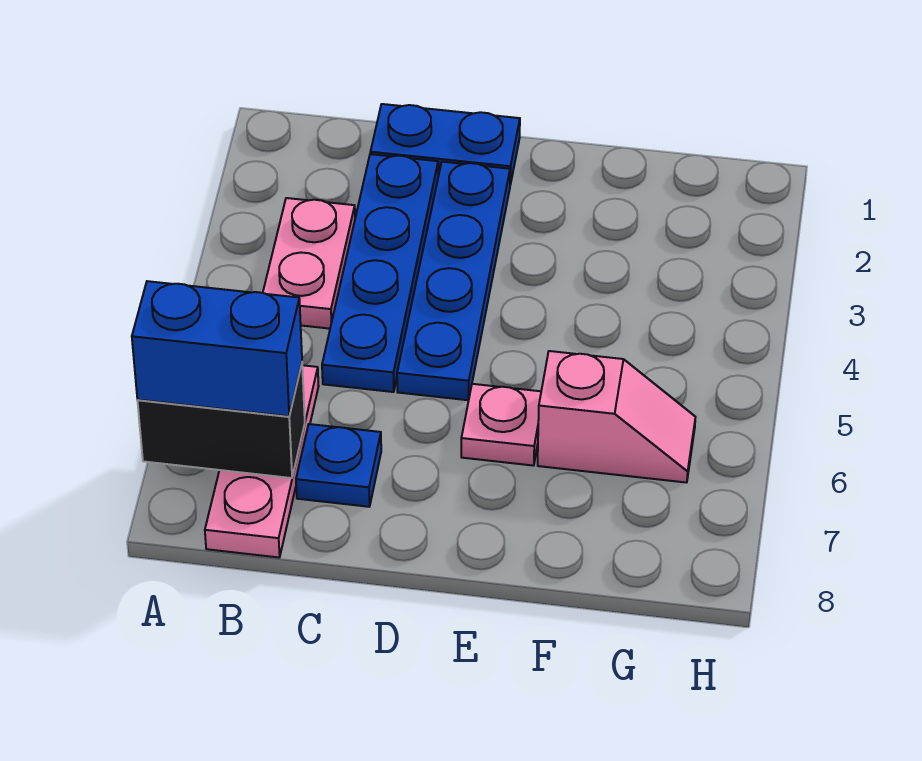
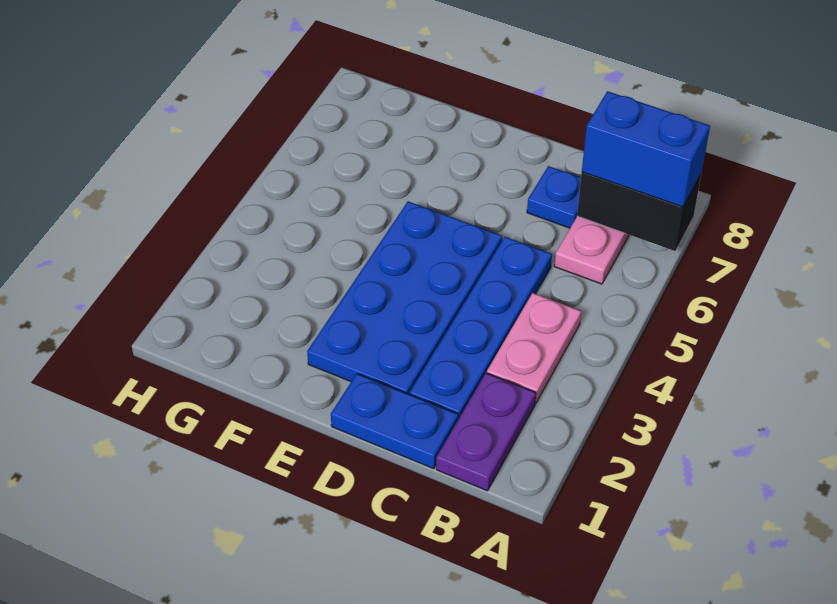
none -> purple plate B1:B2 level 1
blue plate D2:D5 level 1 -> blue plate D2:E5 level 1
pink plate E6 level 1 -> none
pink slope F6:G6 level 1 top F -> none

